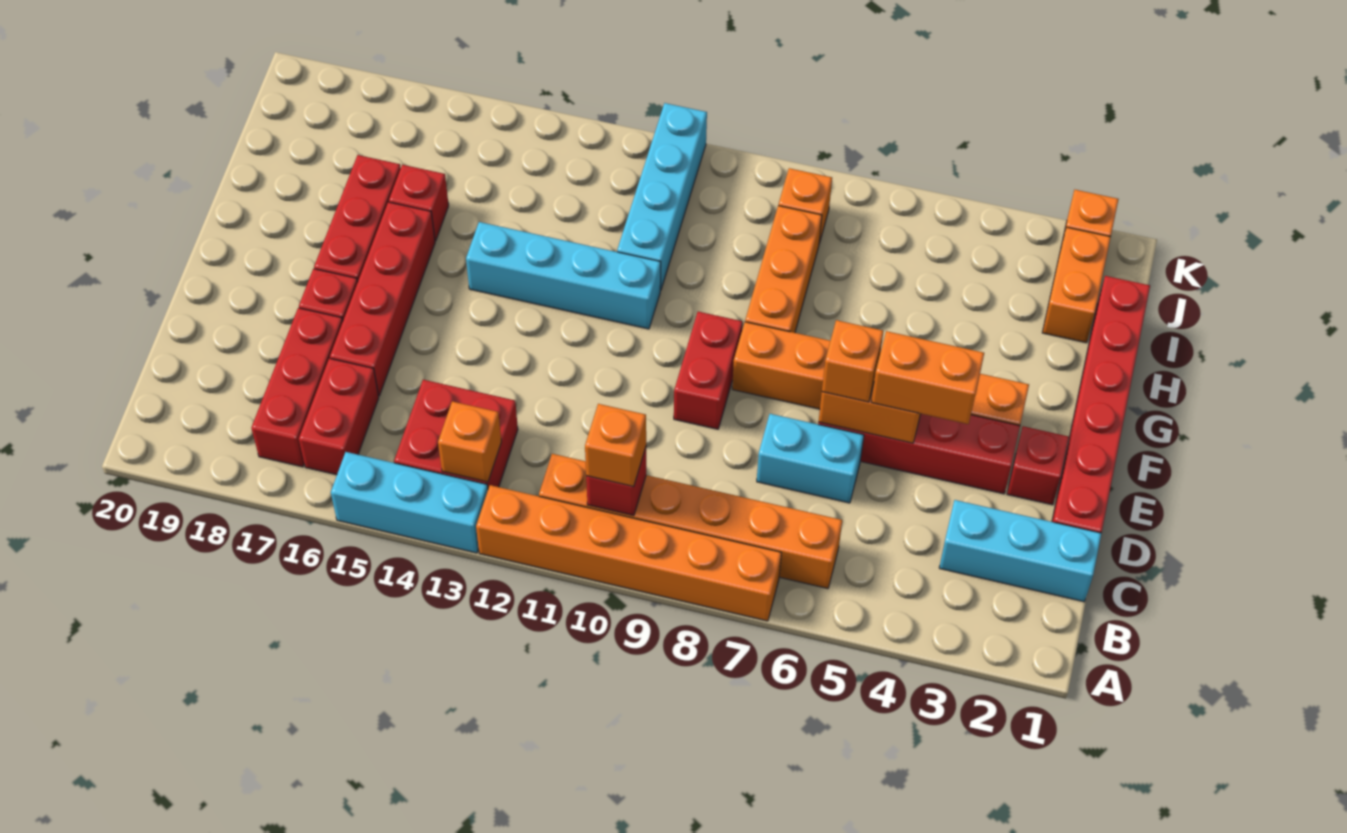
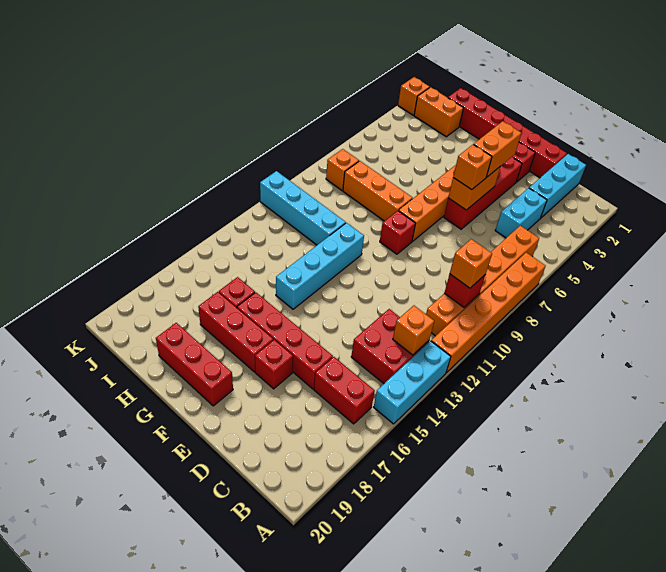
red brick B17:D17 level 1 -> red brick F19:H19 level 1
cyan brick D6:D7 level 1 -> cyan brick C4:C5 level 1
red brick E9:F9 level 1 -> red brick F9 level 1

